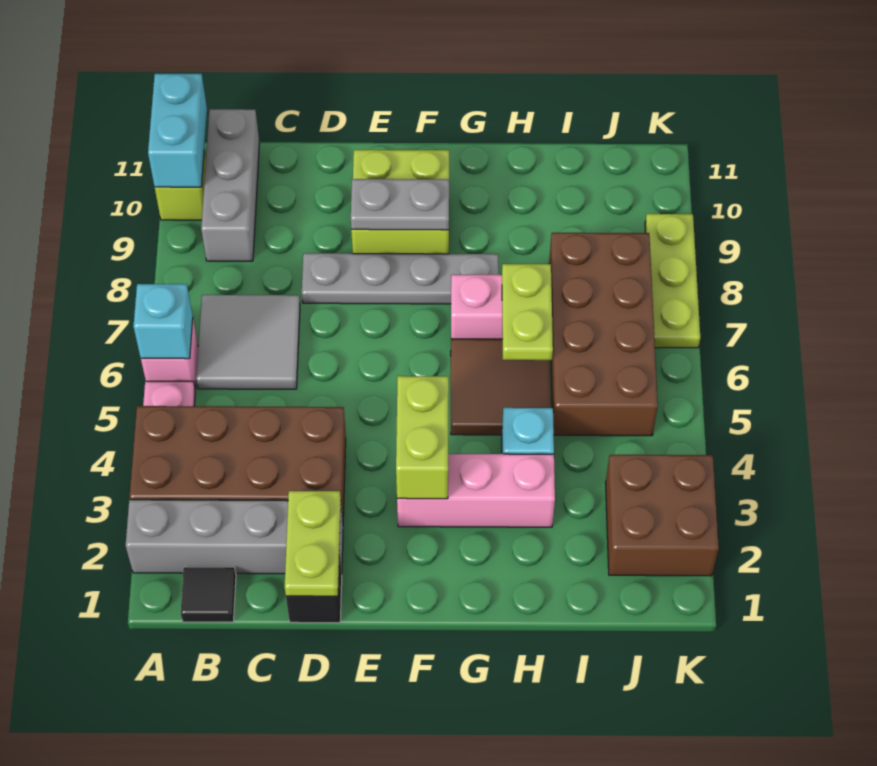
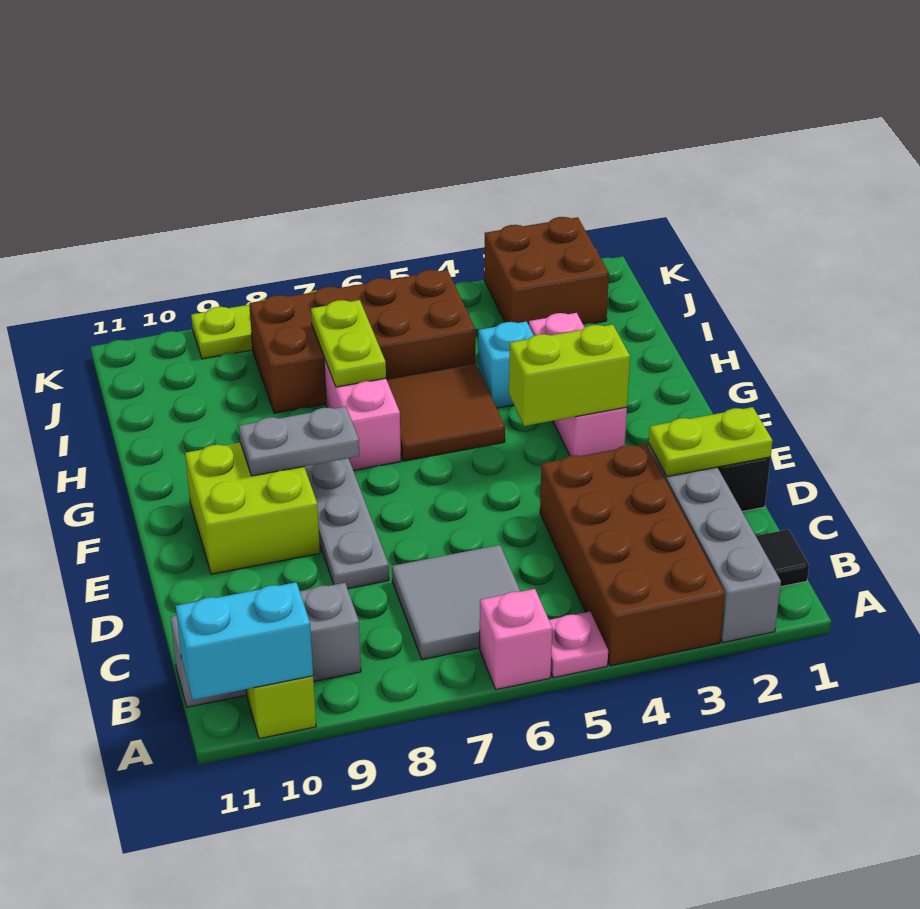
cyan brick A6 level 2 -> none
grey plate E9:F9 level 2 -> grey plate F8:F9 level 2
lime plate H6:H7 level 2 -> lime plate H7:I7 level 2

